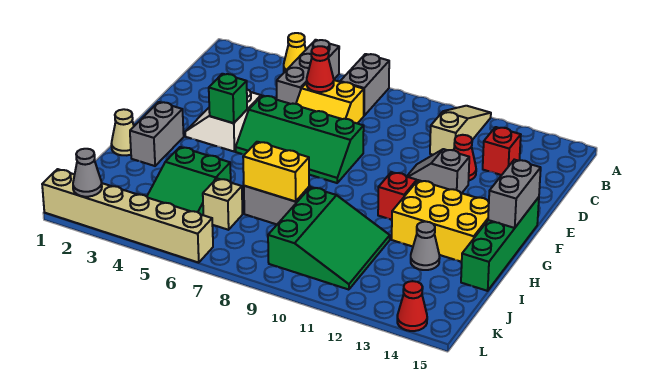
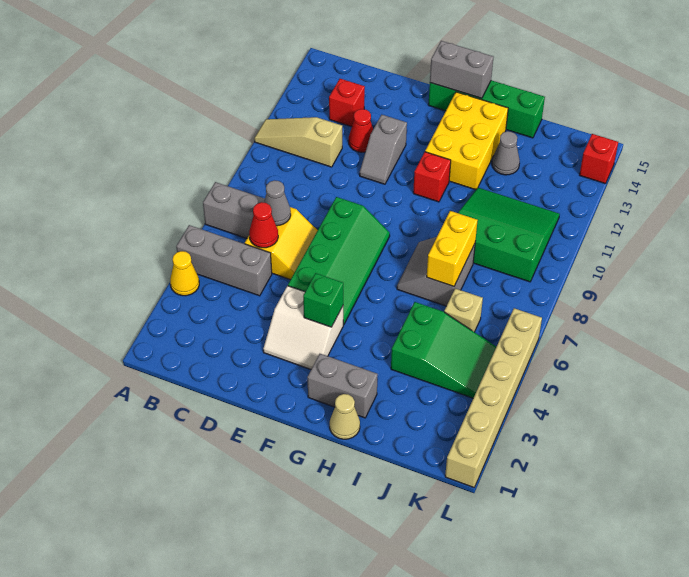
grey cone L2 level 2 -> grey cone C7 level 2
red cone L14 level 1 -> red brick L14 level 1

